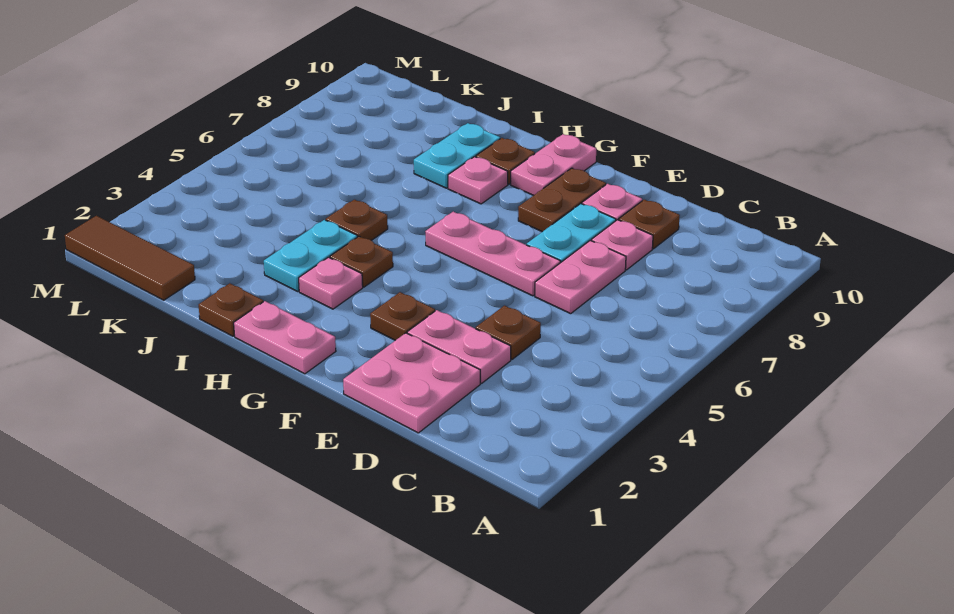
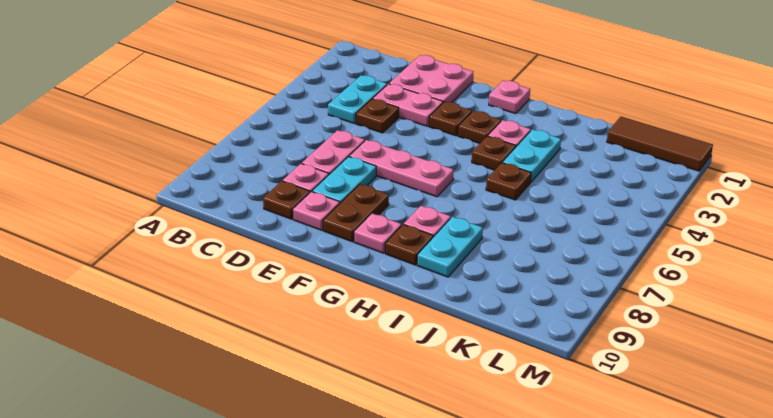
none -> cyan plate C3:C4 level 1
pink plate G1:H1 level 1 -> pink plate G1 level 1
pink plate G9:G10 level 1 -> pink plate G9 level 1
brown plate I1 level 1 -> brown plate G3 level 1

